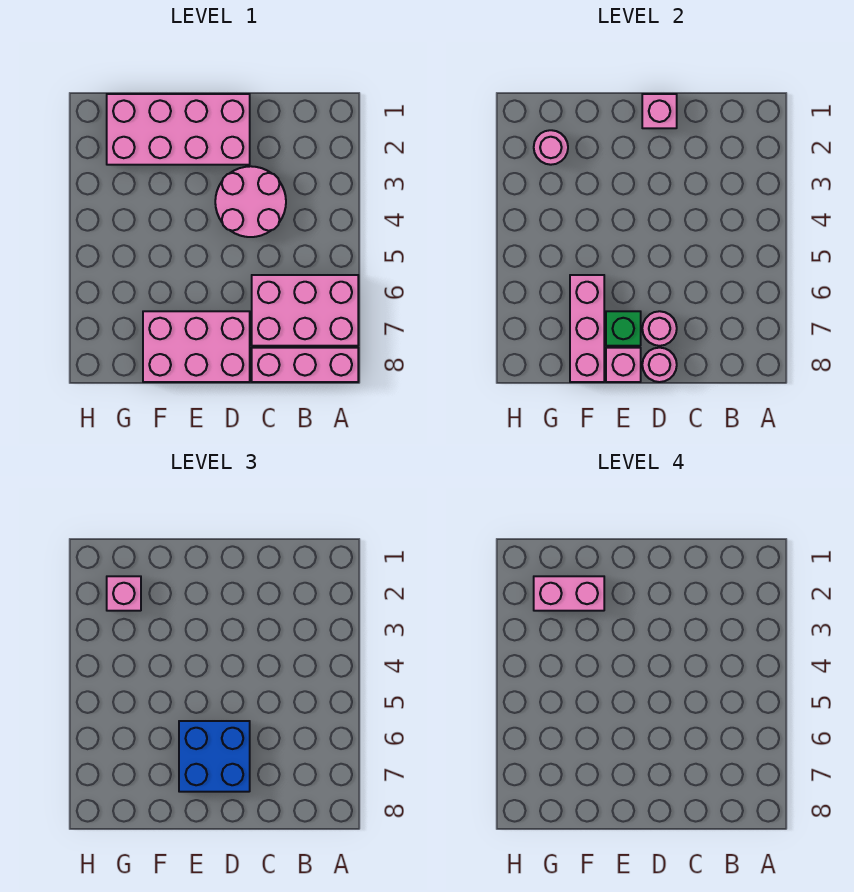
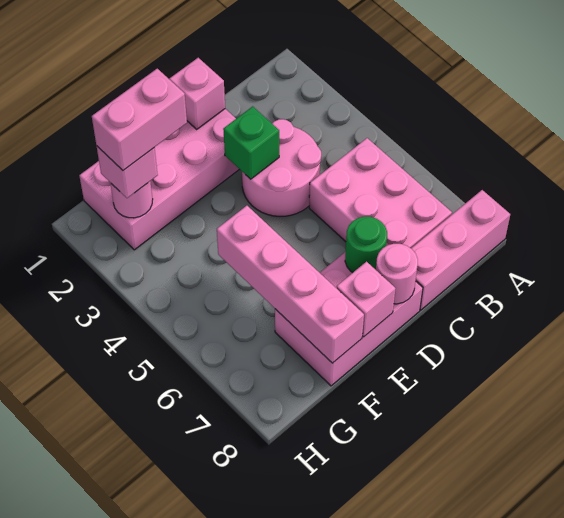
pink brick A6:C7 level 1 -> pink brick B5:C7 level 1
blue brick D6:E7 level 3 -> none
pink round brick D7 level 2 -> green round brick D7 level 2
green brick E7 level 2 -> green brick D3 level 2
pink brick F6:F8 level 2 -> pink brick F5:F8 level 2

